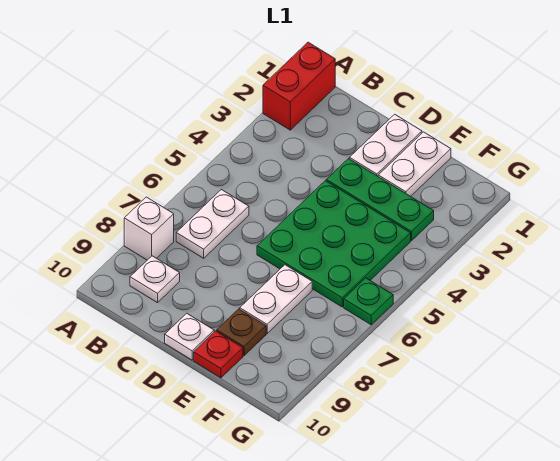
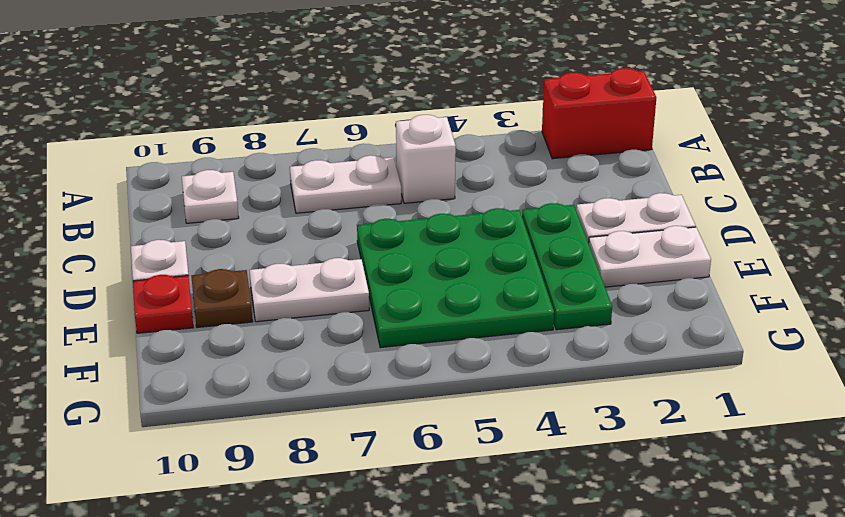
white brick A8 level 1 -> white brick B5 level 1
green plate G6 level 1 -> none

